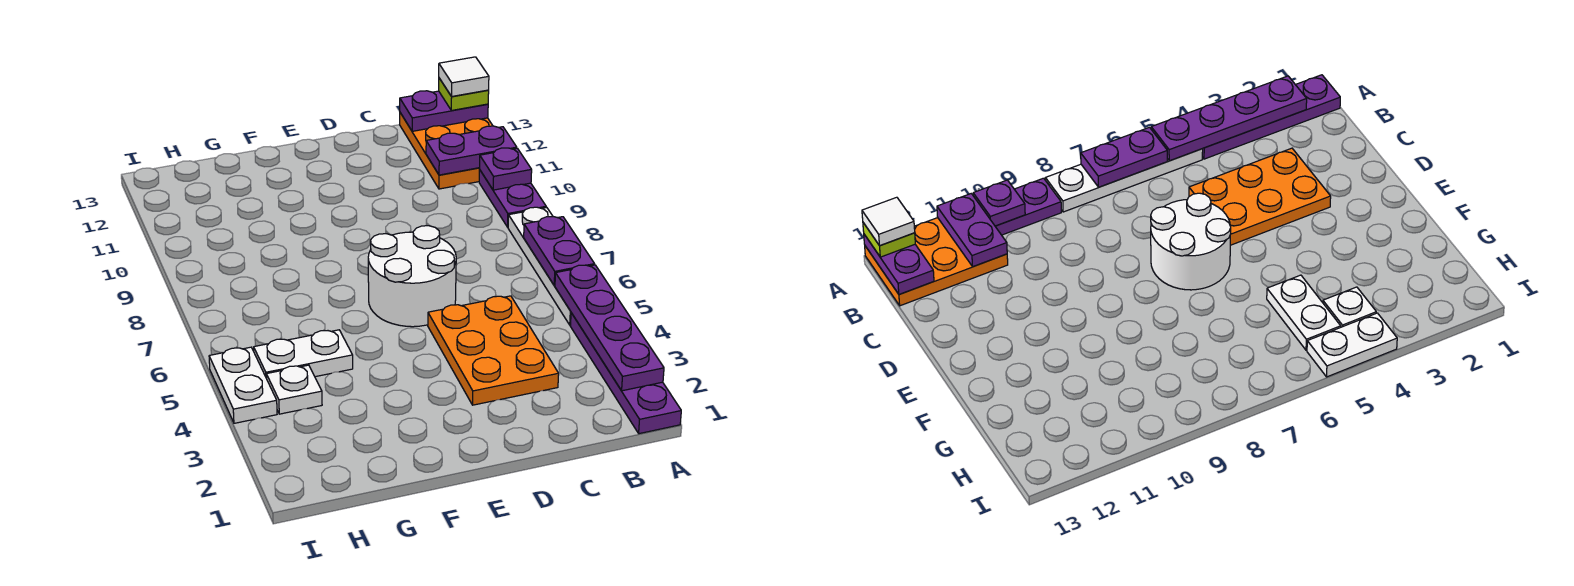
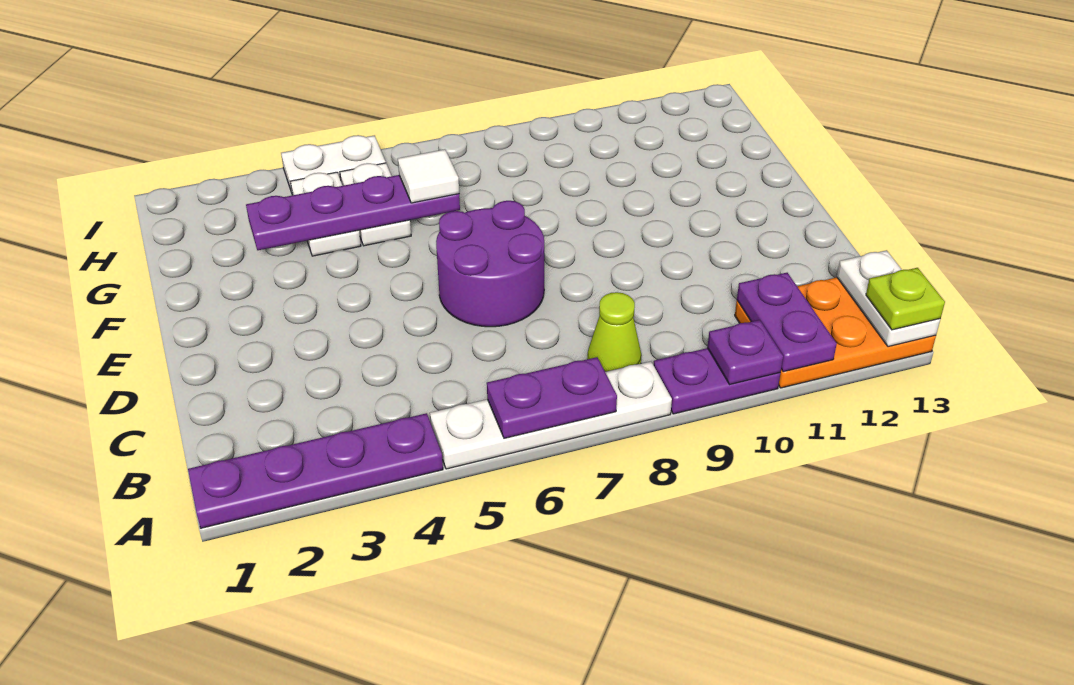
purple plate A2:A5 level 2 -> purple plate G3:G6 level 2
purple plate A13:B13 level 2 -> white plate A13:B13 level 2
white tile A13 level 4 -> white tile G6 level 3
none -> lime cone B8 level 1
orange plate C3:D5 level 1 -> none
white round brick D6:E7 level 1 -> purple round brick D6:E7 level 1
white plate H4 level 1 -> white plate G4:H4 level 1

